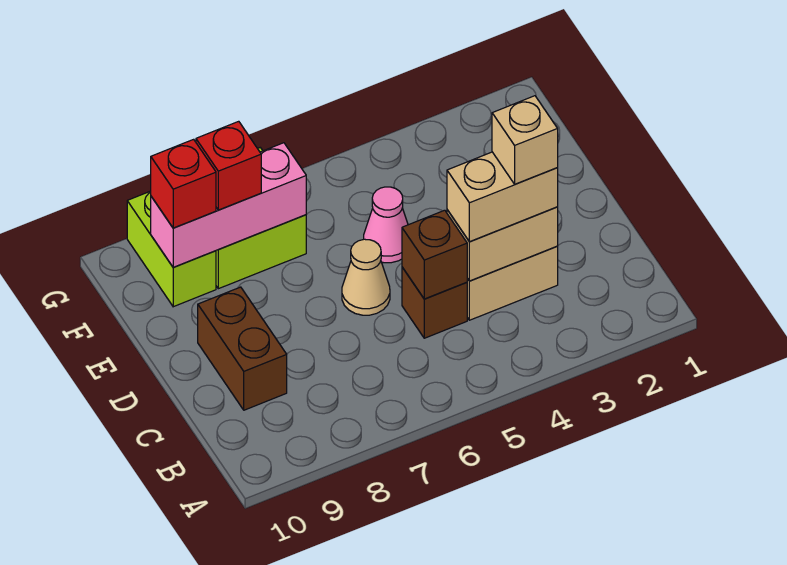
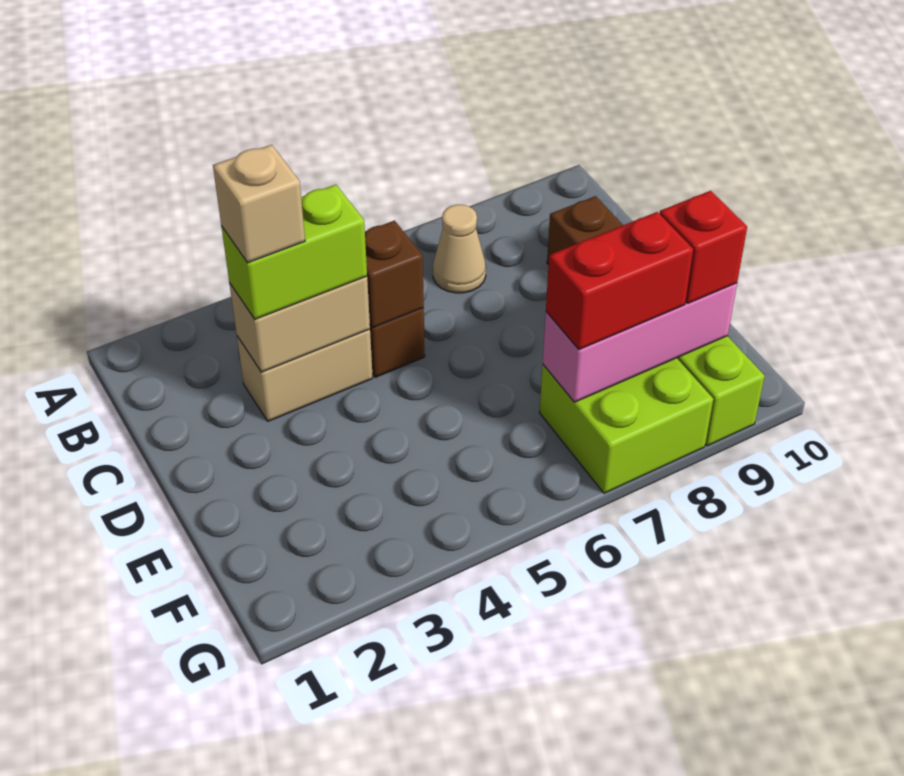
tan brick C3:C4 level 3 -> lime brick C3:C4 level 3
tan cone D6 level 1 -> tan cone B7 level 1
pink cone E5 level 1 -> none
red brick F8 level 3 -> red brick F7:F8 level 3

